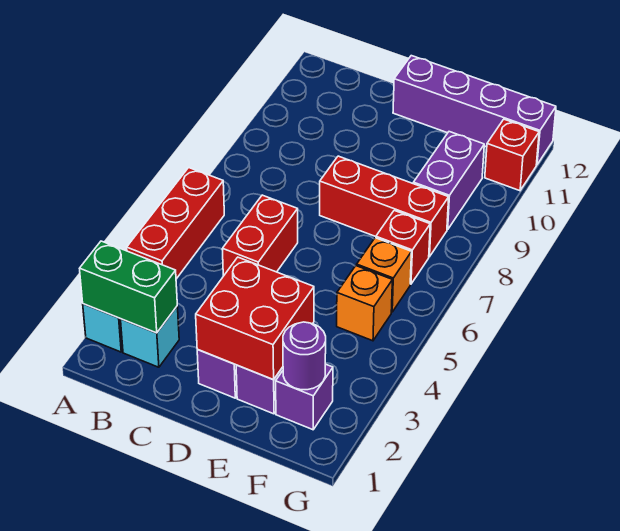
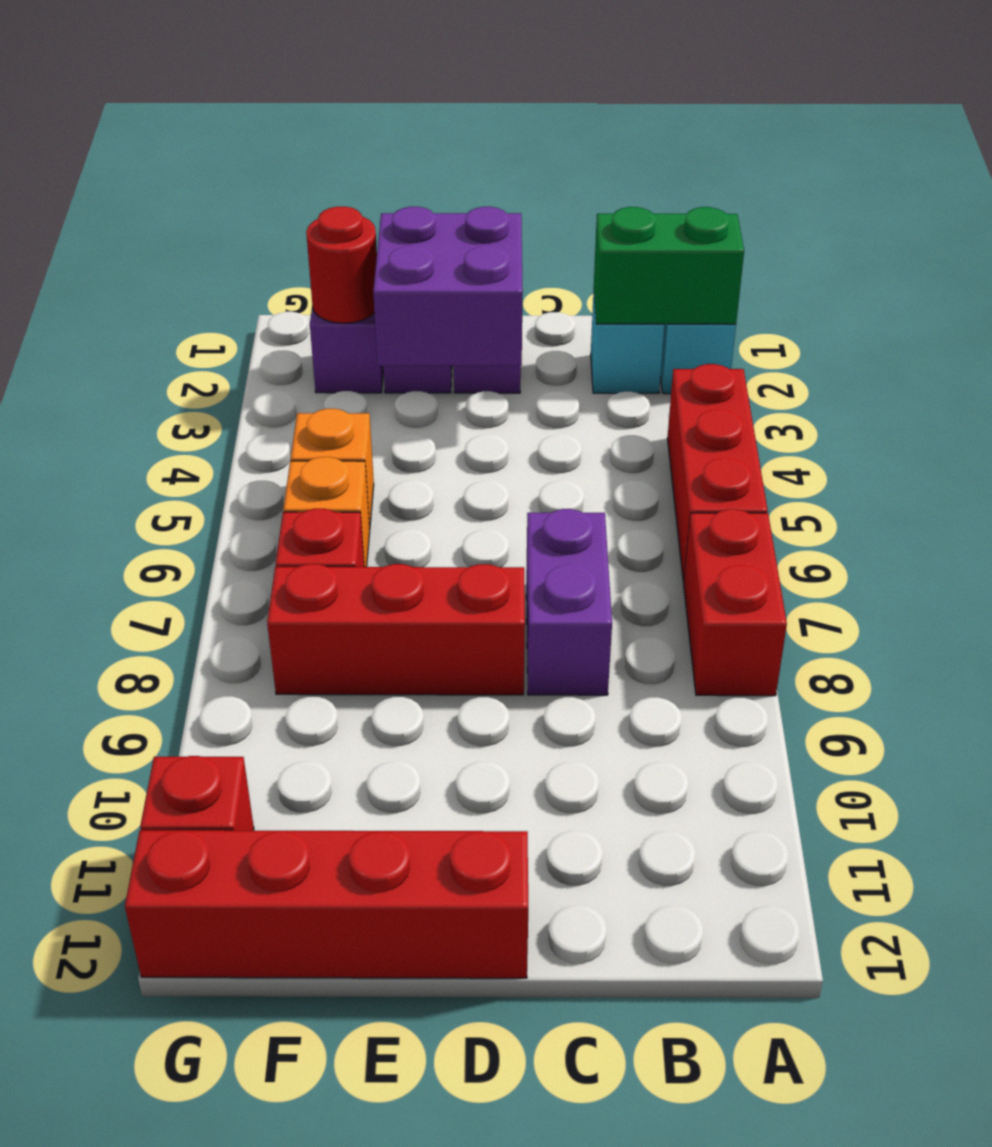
red brick C5:C6 level 1 -> red brick A7:A8 level 1
red brick D2:E3 level 2 -> purple brick D2:E3 level 2
purple brick D12:G12 level 1 -> red brick D12:G12 level 1
purple round brick F2 level 2 -> red round brick F2 level 2
purple brick F9:F10 level 1 -> purple brick C7:C8 level 1

